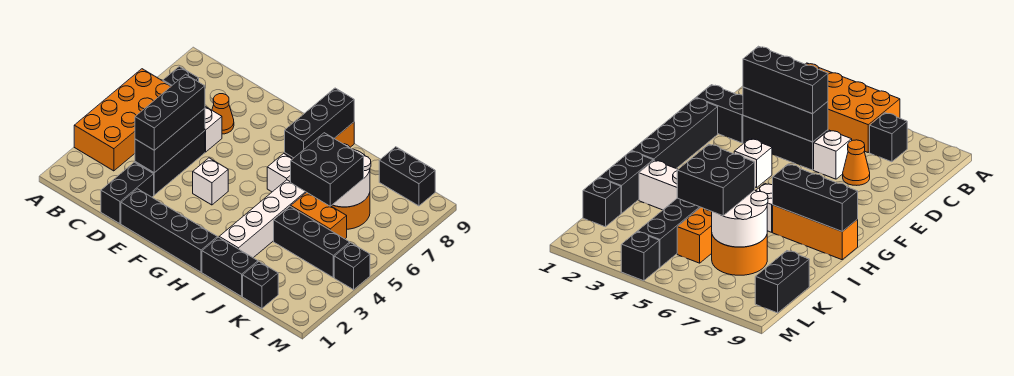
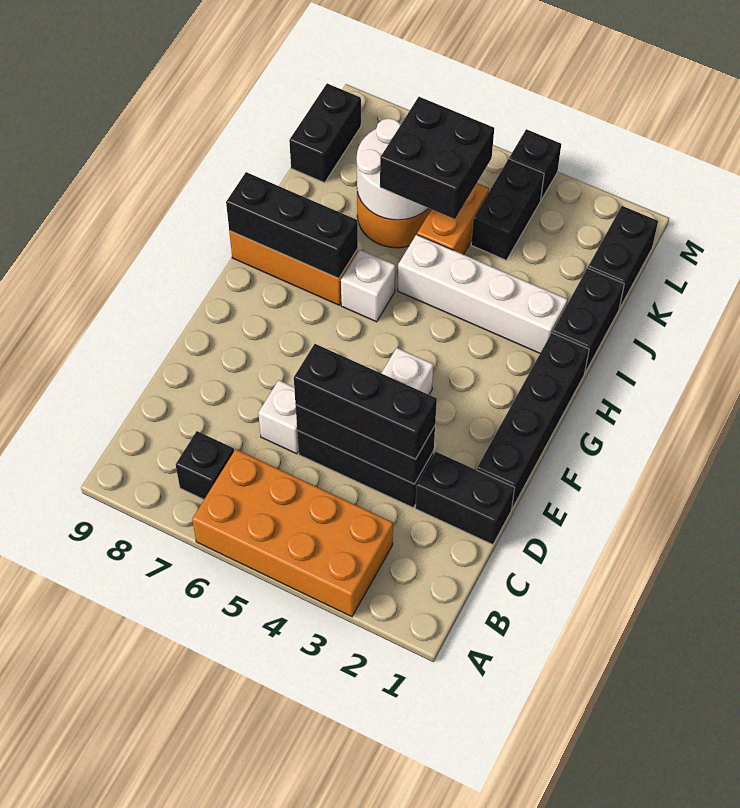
orange cone D7 level 1 -> none
black brick J4:L4 level 1 -> black brick K4:L4 level 1
black brick K1 level 1 -> black brick K1:L1 level 1

